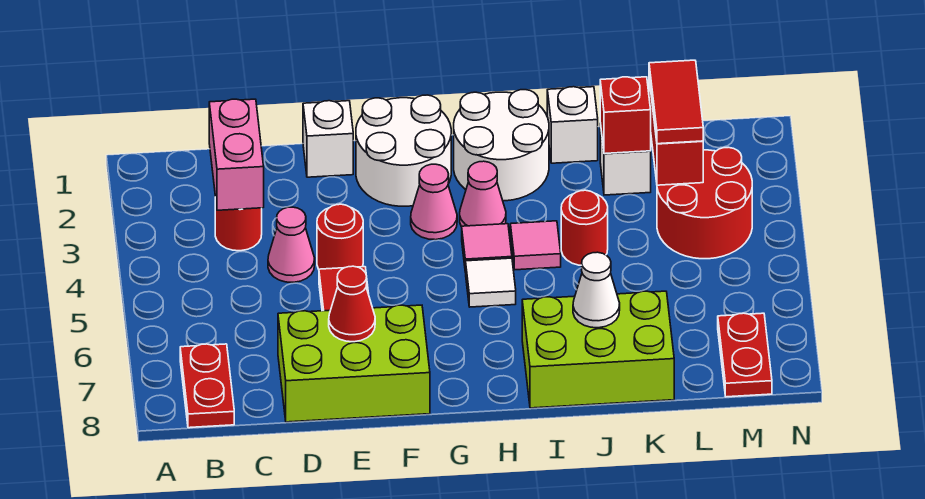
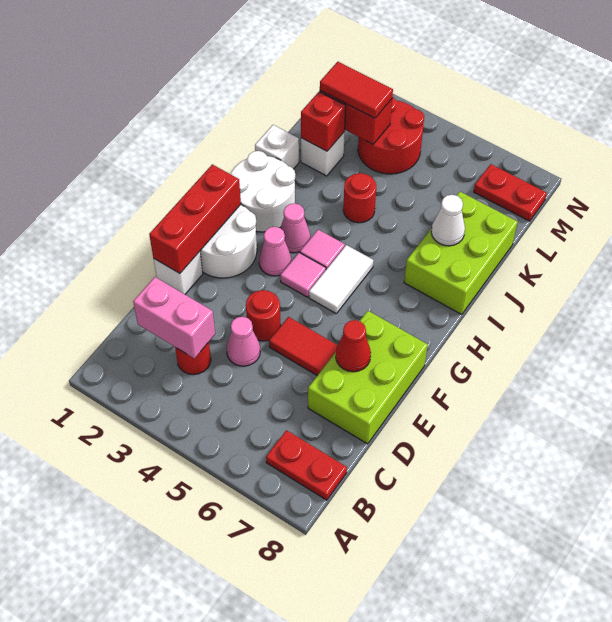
none -> red brick E1:G1 level 2
white tile H5 level 1 -> white tile G5:H5 level 1
pink tile I4 level 1 -> pink tile G4 level 1

